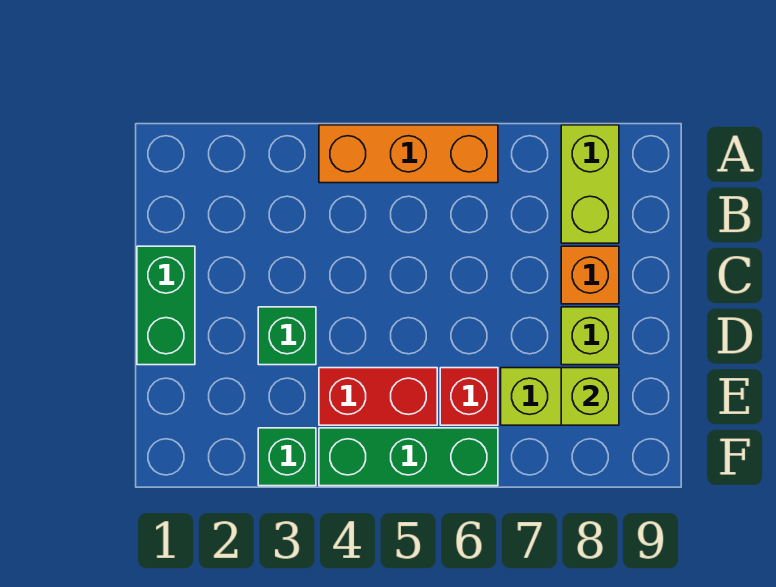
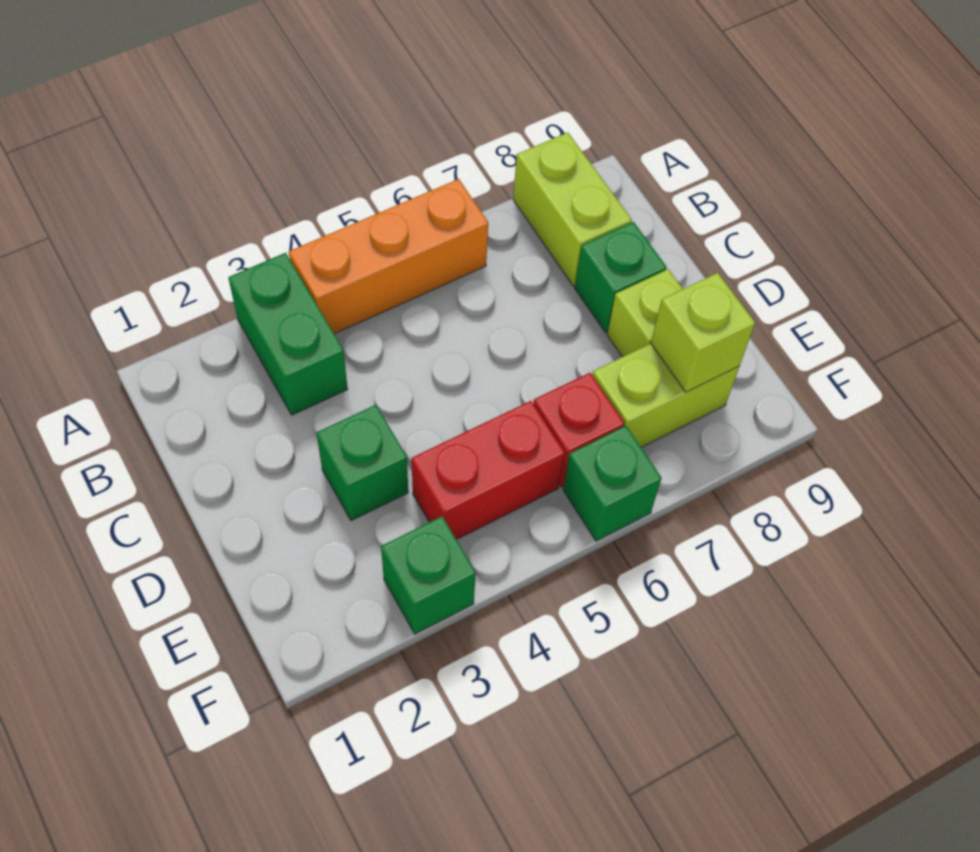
green brick C1:D1 level 1 -> green brick A3:B3 level 1
orange brick C8 level 1 -> green brick C8 level 1
green brick F4:F6 level 1 -> green brick F6 level 1

